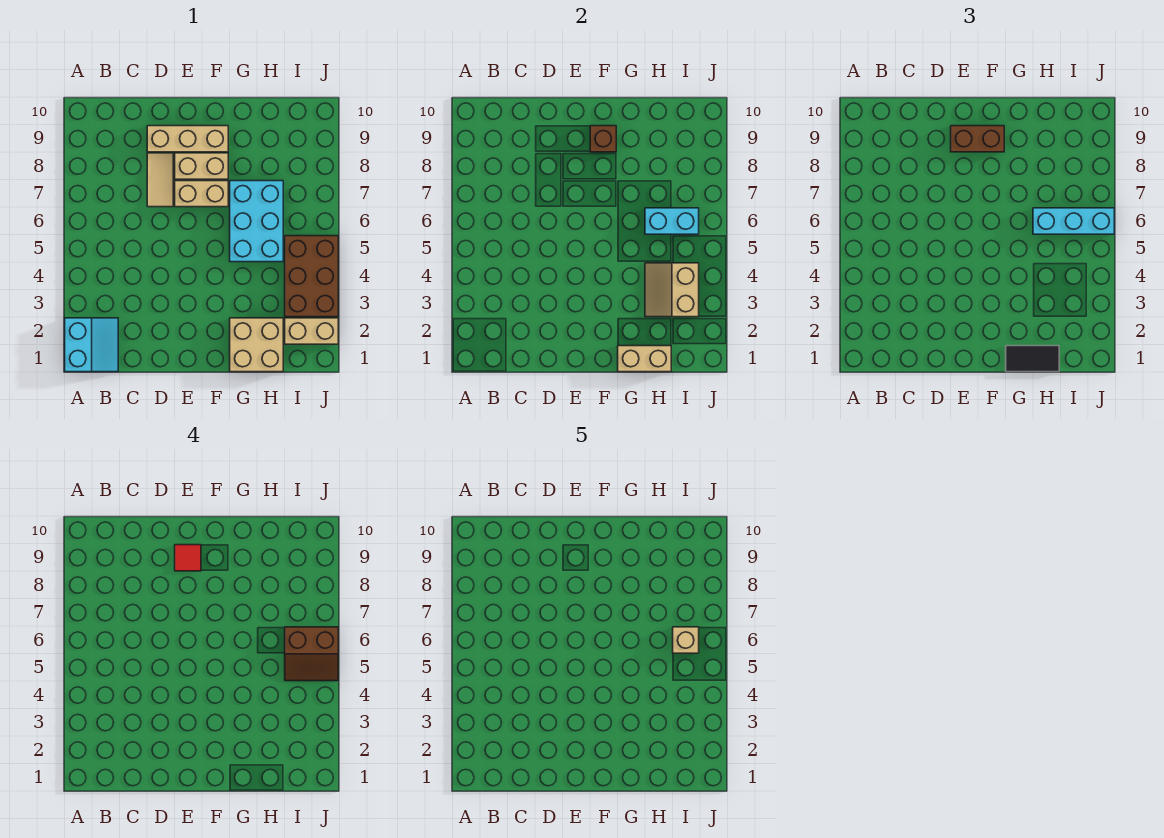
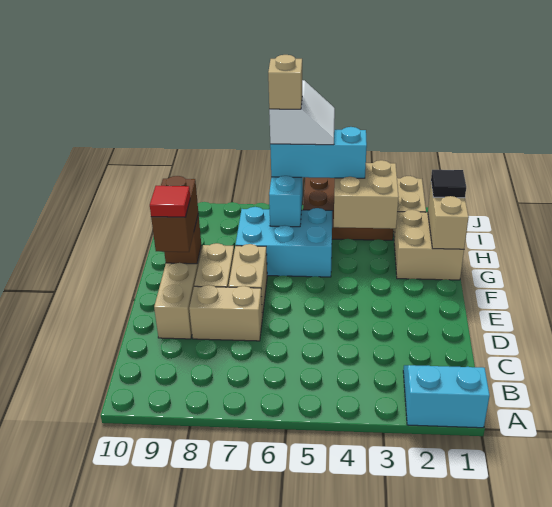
tan tile D7:D8 level 1 -> tan brick D7:D8 level 1
black tile G1:H1 level 3 -> black tile H1 level 3
tan slope H3:I4 level 2 top I -> tan brick H3:I4 level 2
cyan brick H6:J6 level 3 -> cyan brick I4:I6 level 3
brown slope I5:J6 level 4 top 6 -> white slope I5:J6 level 4 top 6

